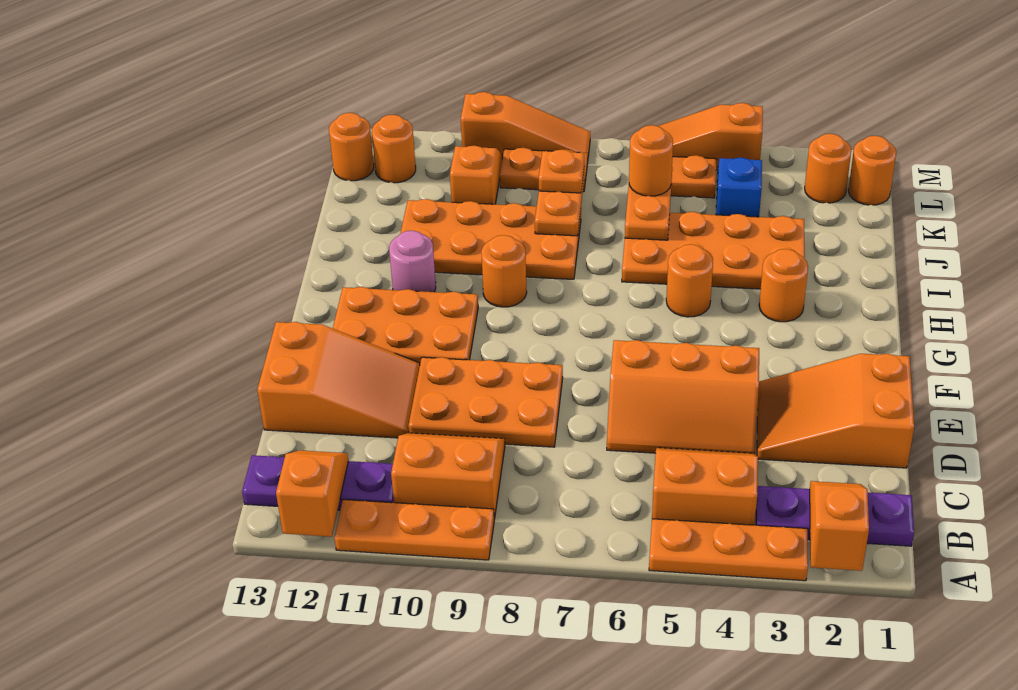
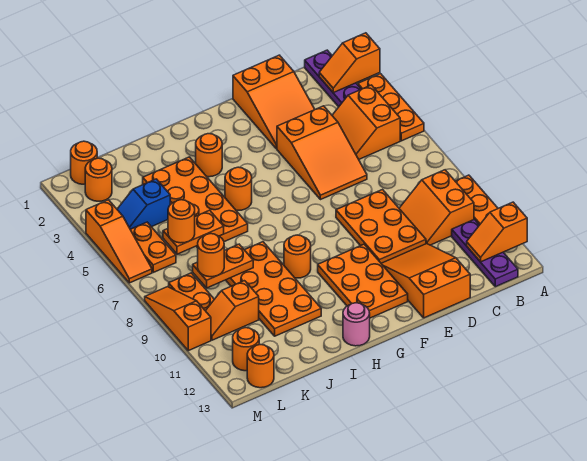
orange slope D4:E6 level 1 top E -> orange slope D4:E6 level 1 top 4
pink round brick H11 level 1 -> pink round brick H13 level 1
orange plate K8 level 3 -> orange round brick K8 level 3

